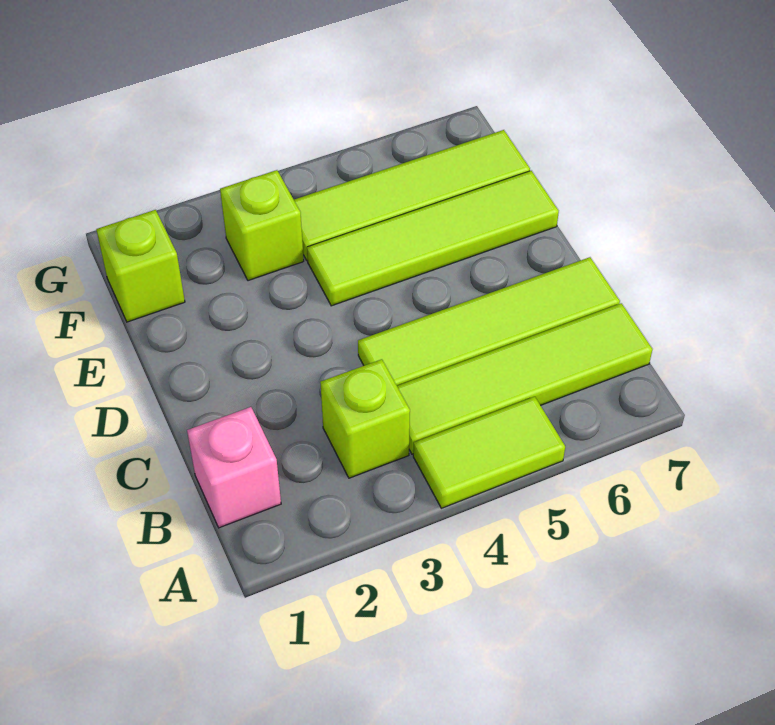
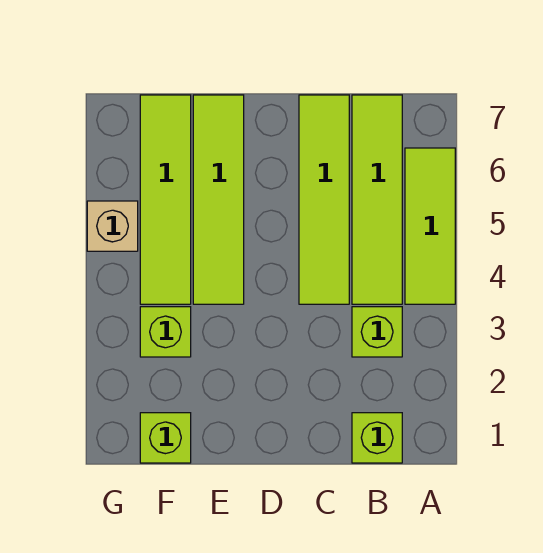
lime tile A4:A5 level 1 -> lime tile A4:A6 level 1
pink brick B1 level 1 -> lime brick B1 level 1
none -> tan brick G5 level 1

